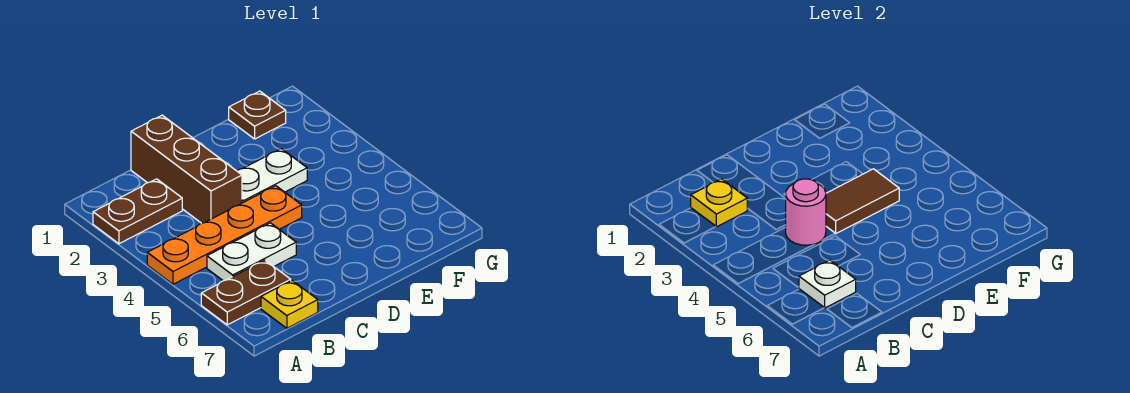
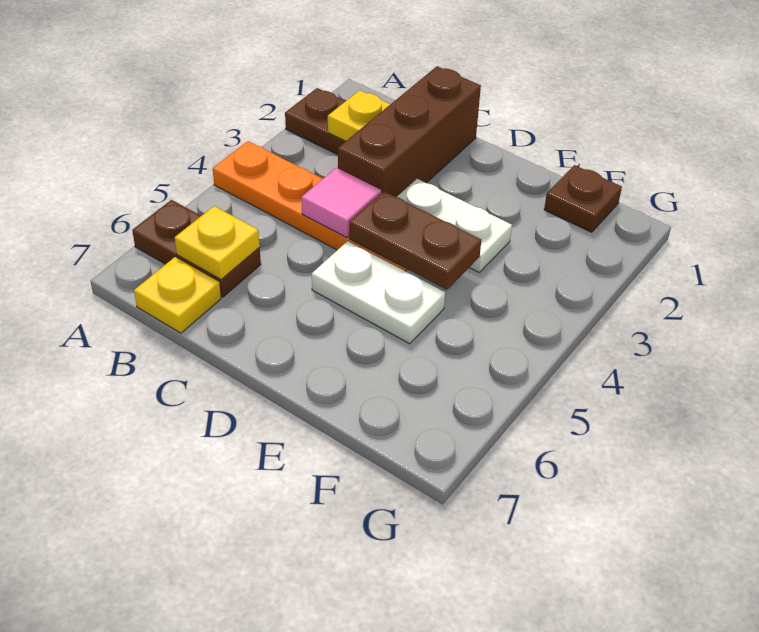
white plate B5:C5 level 1 -> white plate D5:E5 level 1
white plate B6 level 2 -> yellow plate B6 level 2
pink round brick C4 level 2 -> pink tile C4 level 2
brown tile D4:E4 level 2 -> brown plate D4:E4 level 2

